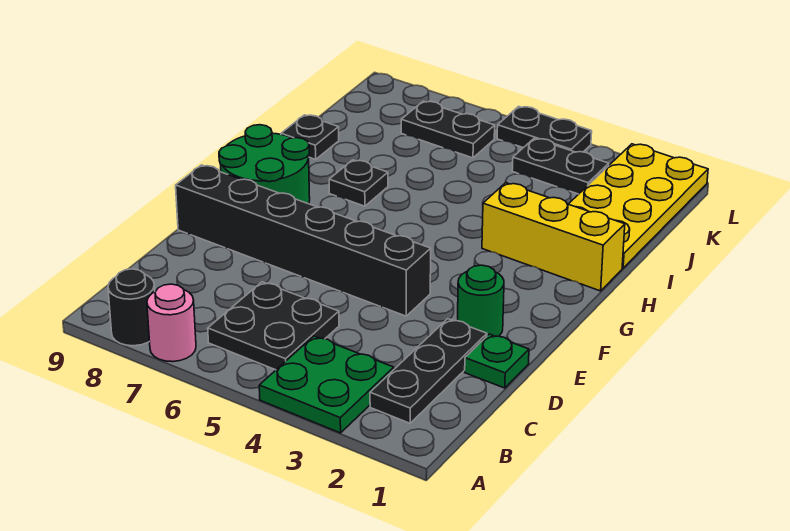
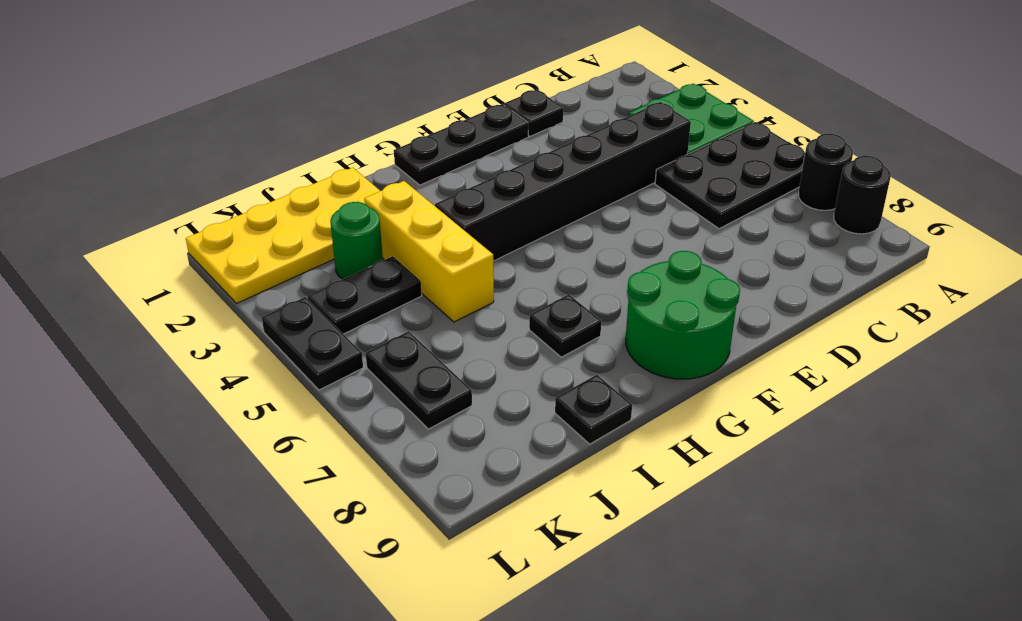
pink round brick A7 level 1 -> black round brick A7 level 1
black plate B2:D2 level 1 -> black plate E1:G1 level 1
black plate B5:C6 level 1 -> black plate A5:C6 level 1
green plate D1 level 1 -> black plate D1 level 1
green round brick E2 level 1 -> green round brick J3 level 1
black brick E4:E9 level 1 -> black brick C4:H4 level 1
yellow brick H1:H3 level 1 -> yellow brick I3:I5 level 1
black plate K3:K4 level 1 -> black plate J4:K4 level 1

